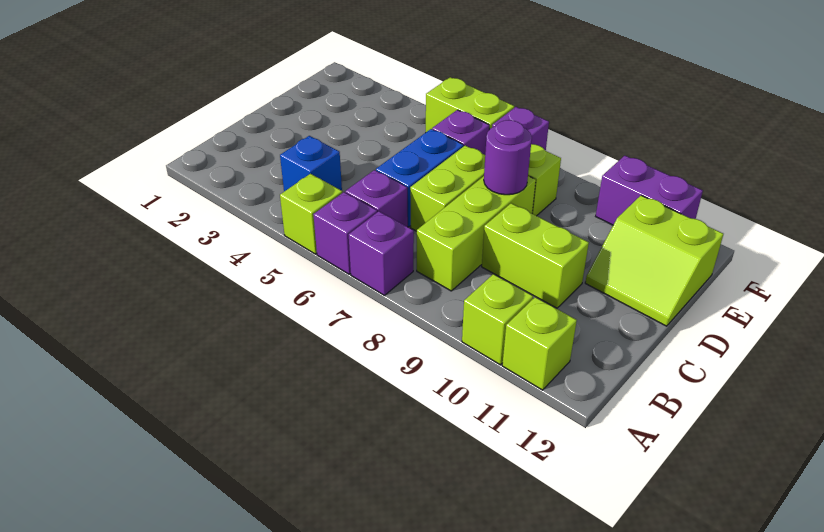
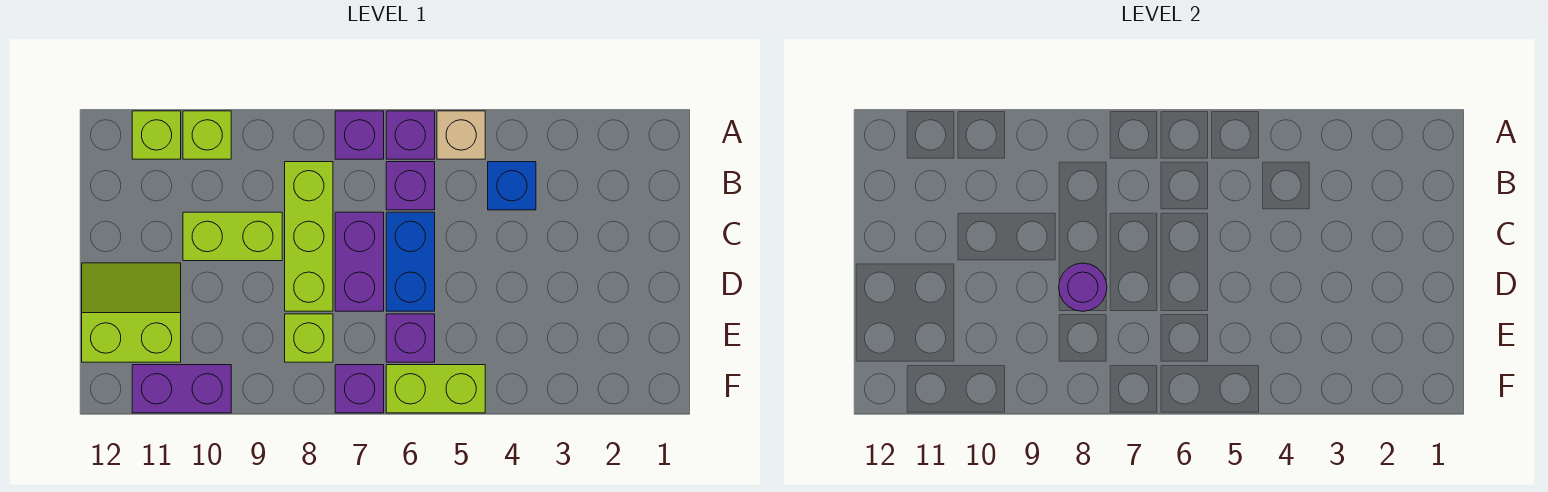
lime brick A5 level 1 -> tan brick A5 level 1
lime brick C7:D7 level 1 -> purple brick C7:D7 level 1

